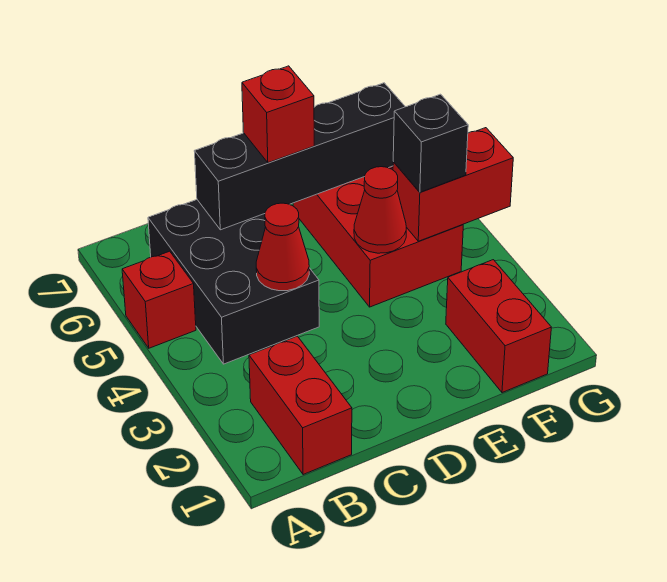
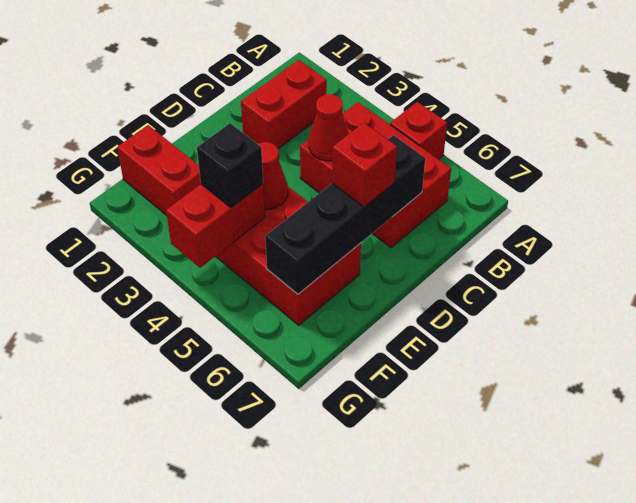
red brick B1:B2 level 1 -> red brick B2:C2 level 1
black brick B4:C6 level 1 -> red brick B4:C6 level 1

